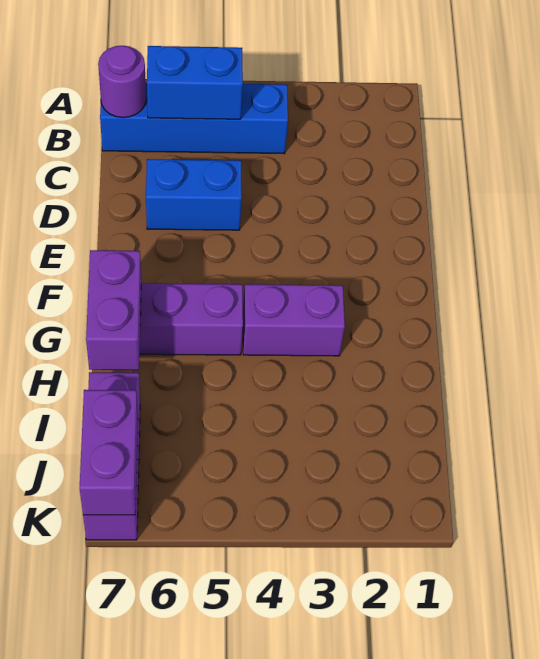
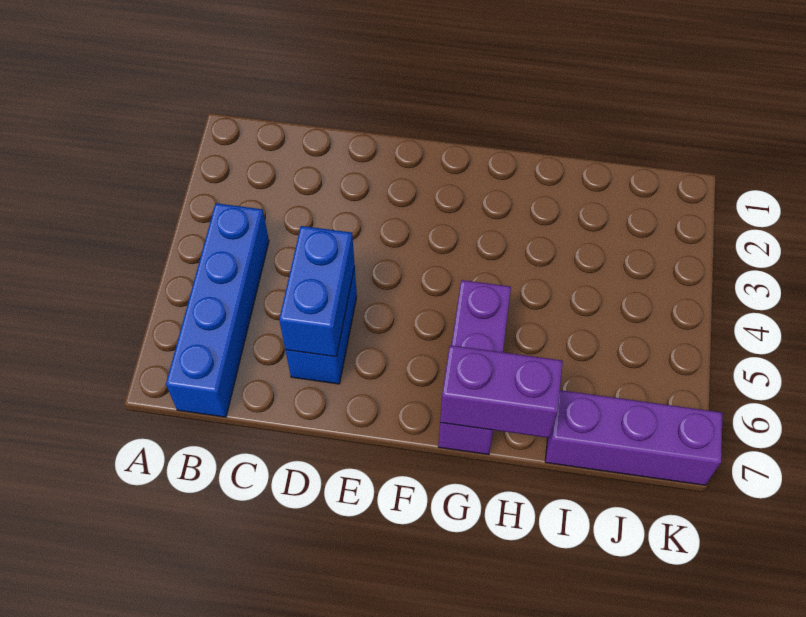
blue brick B5:B6 level 2 -> blue brick D5:D6 level 2
purple round brick B7 level 2 -> none
purple brick G3:G4 level 1 -> none
purple brick J7:K7 level 2 -> none

